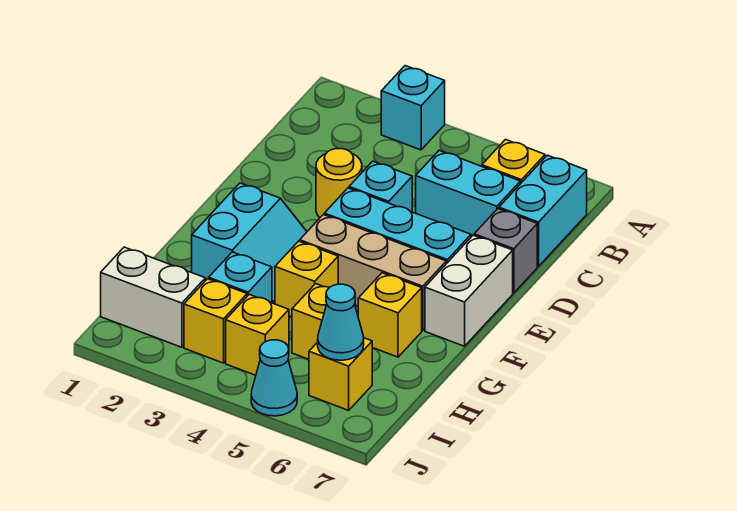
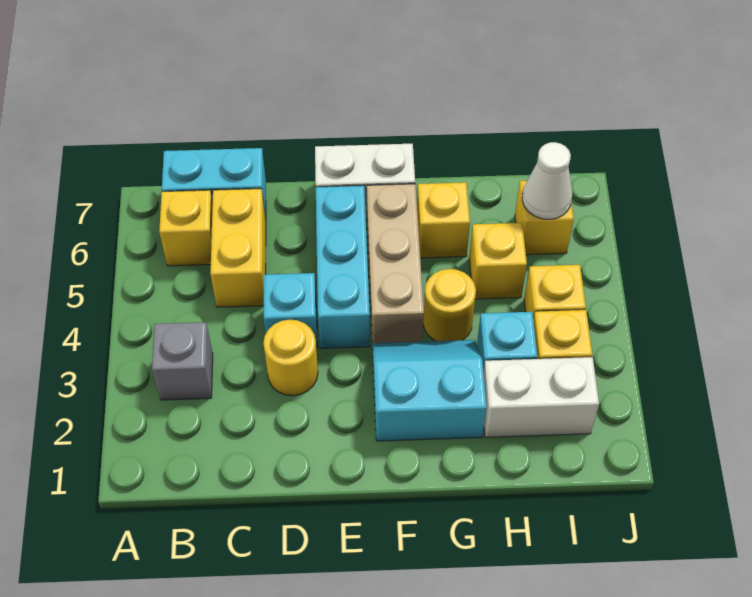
cyan brick A3 level 1 -> none
cyan brick C5:C6 level 1 -> yellow brick C5:C6 level 1
grey brick D7 level 1 -> grey brick B3 level 1
yellow brick G4 level 1 -> yellow round brick G4 level 1
white brick I1:I2 level 1 -> white brick H2:I2 level 1
cyan cone I6 level 2 -> white cone I6 level 2
cyan cone J5 level 1 -> none

